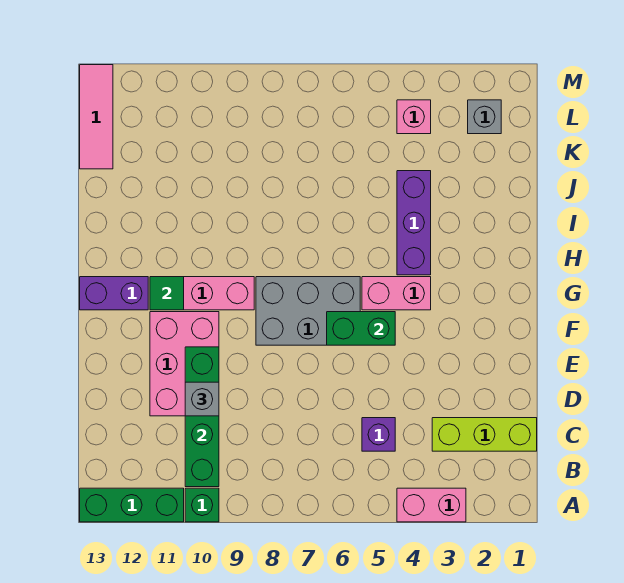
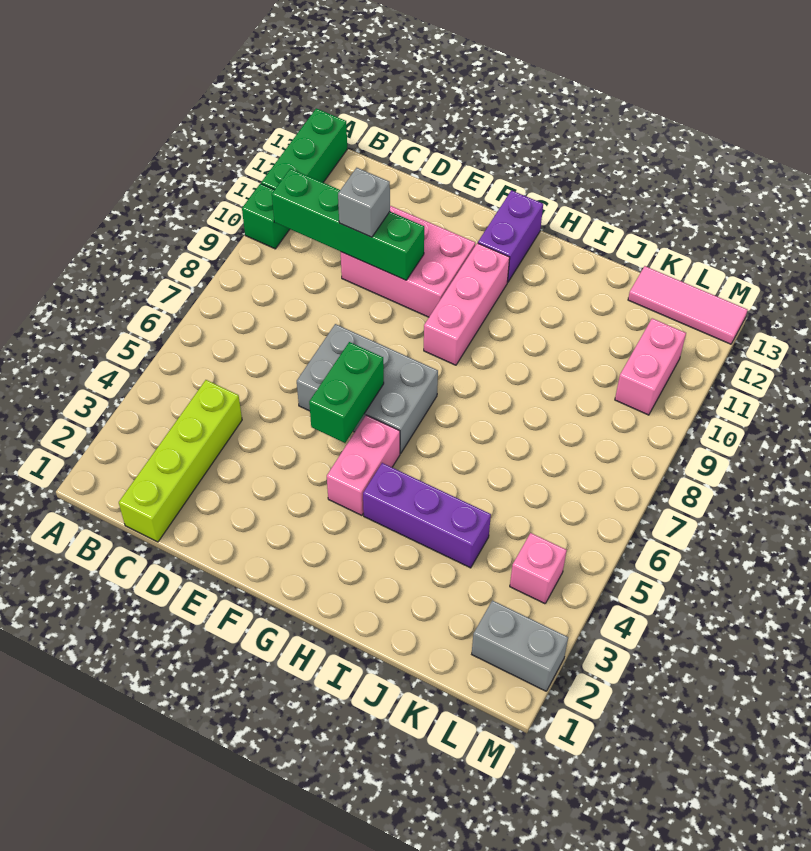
pink brick A3:A4 level 1 -> pink brick L10:L11 level 1
lime brick C1:C3 level 1 -> lime brick C1:C4 level 1
purple brick C5 level 1 -> none
grey brick F6:G8 level 1 -> grey brick E6:G7 level 1
green tile G11 level 2 -> none
grey brick L2 level 1 -> grey brick L2:M2 level 1

